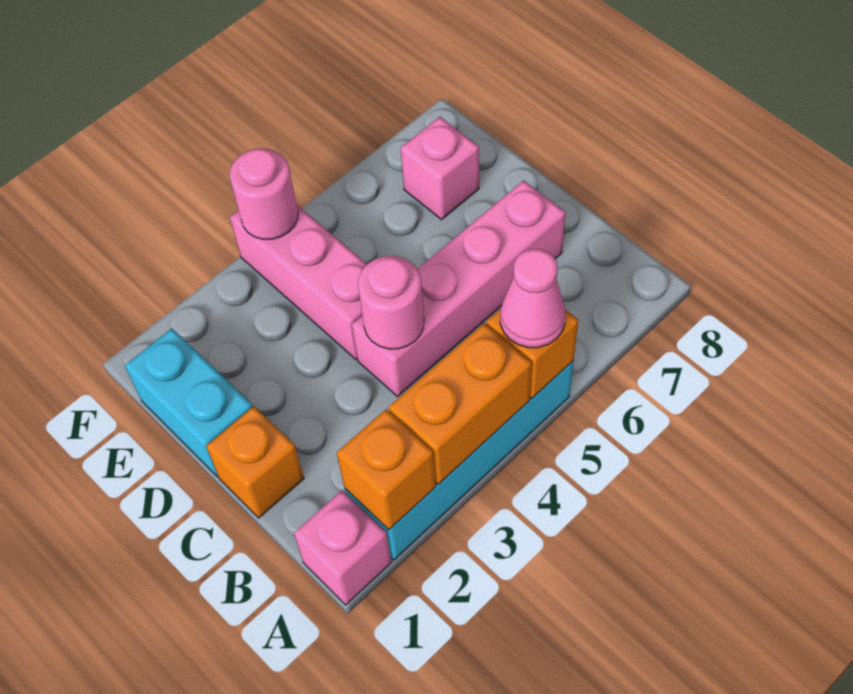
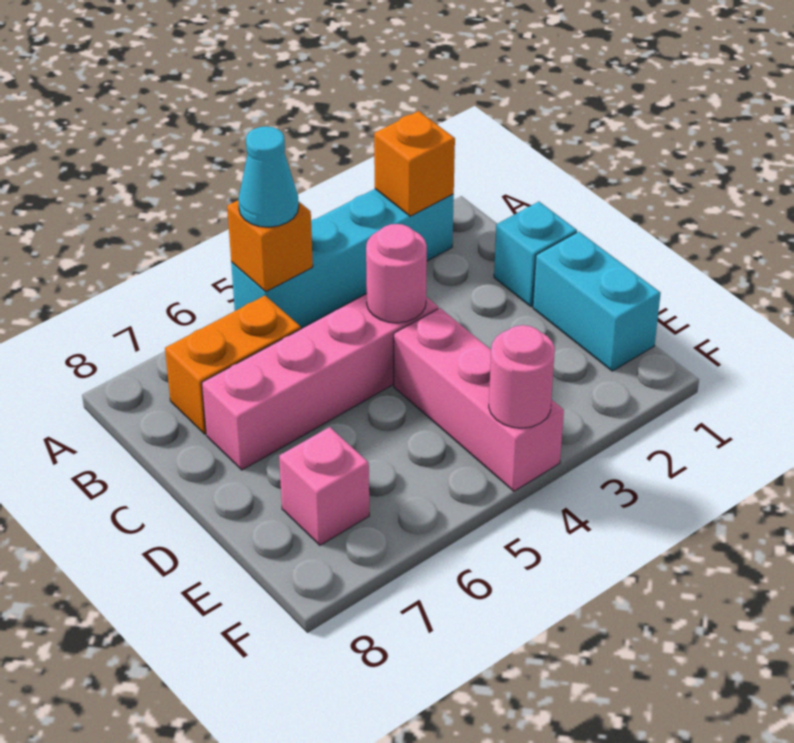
pink brick A1 level 1 -> none
orange brick A3:A4 level 2 -> orange brick B6:B7 level 1
pink cone A5 level 3 -> cyan cone A5 level 3
orange brick C1 level 1 -> cyan brick C1 level 1

